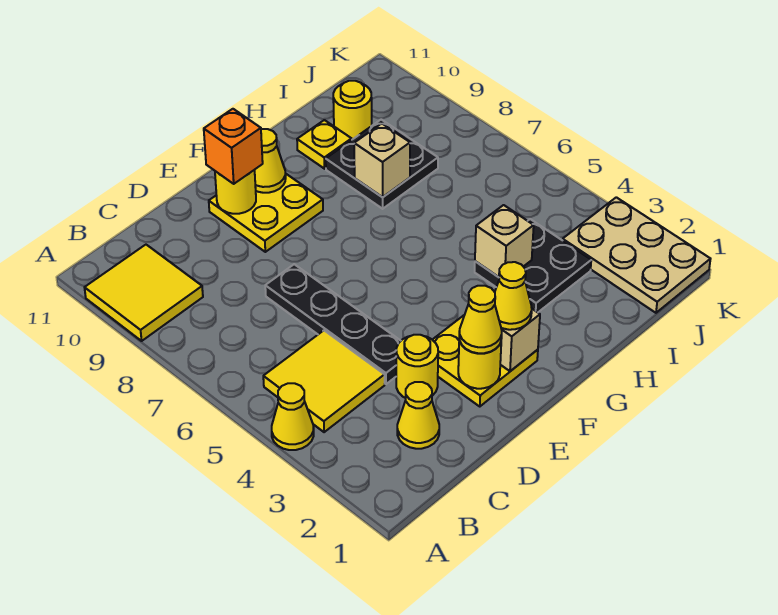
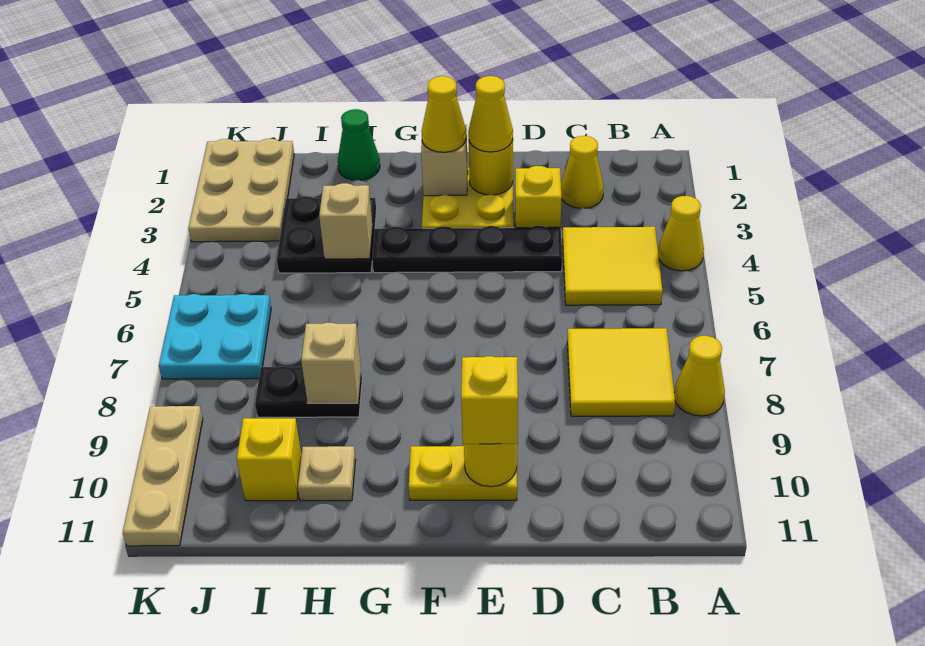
yellow tile A9:B10 level 1 -> yellow tile B7:C8 level 1
yellow round brick D3 level 1 -> yellow brick D3 level 1
black plate D4:D7 level 1 -> black plate D4:G4 level 1
yellow plate E9:F10 level 1 -> yellow plate E10:F10 level 1
orange brick E10 level 3 -> yellow brick E10 level 3
yellow cone F10 level 2 -> yellow cone A8 level 1
none -> green cone H1 level 1
black plate H8:I9 level 1 -> black plate H8:I8 level 1
yellow plate H10 level 1 -> tan plate H10 level 1
yellow round brick I10 level 1 -> yellow brick I10 level 1
none -> cyan plate J6:K7 level 1
none -> tan plate K9:K11 level 1

